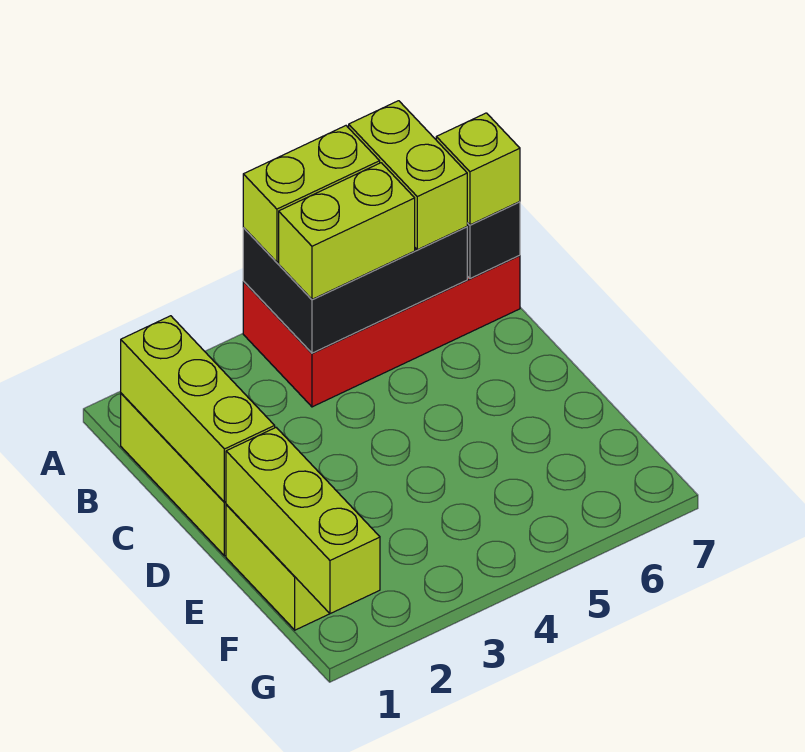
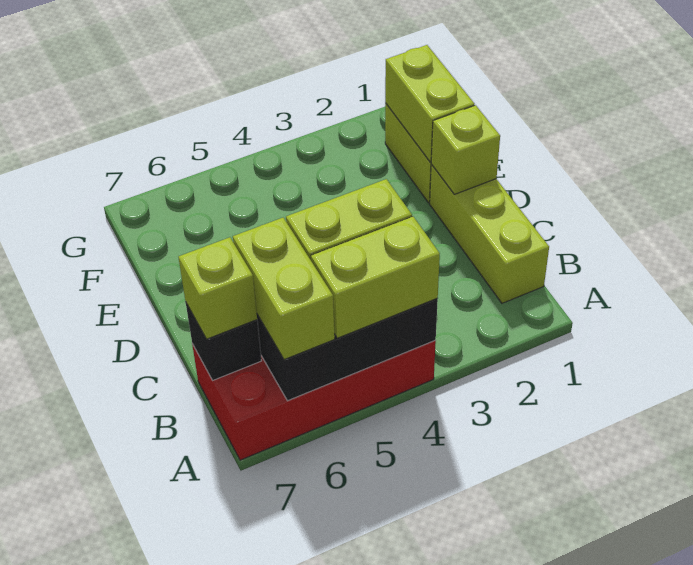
lime brick B1:D1 level 2 -> lime brick D1 level 2
lime brick E1:G1 level 2 -> lime brick E1:F1 level 2

